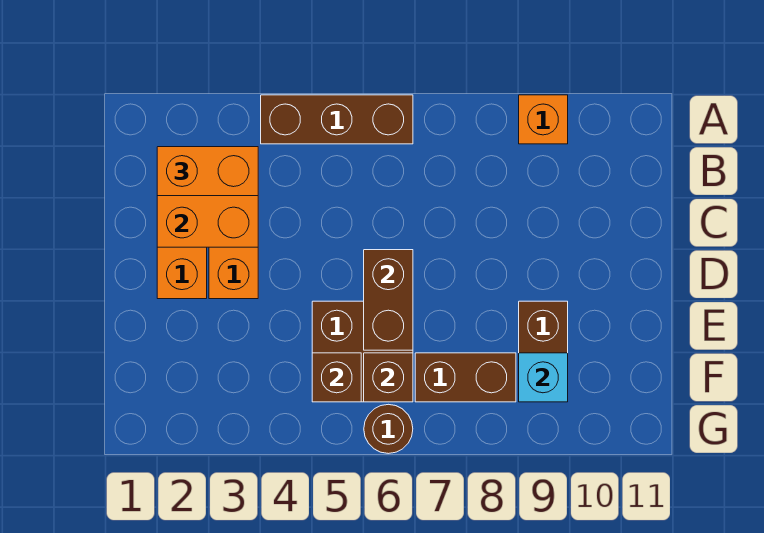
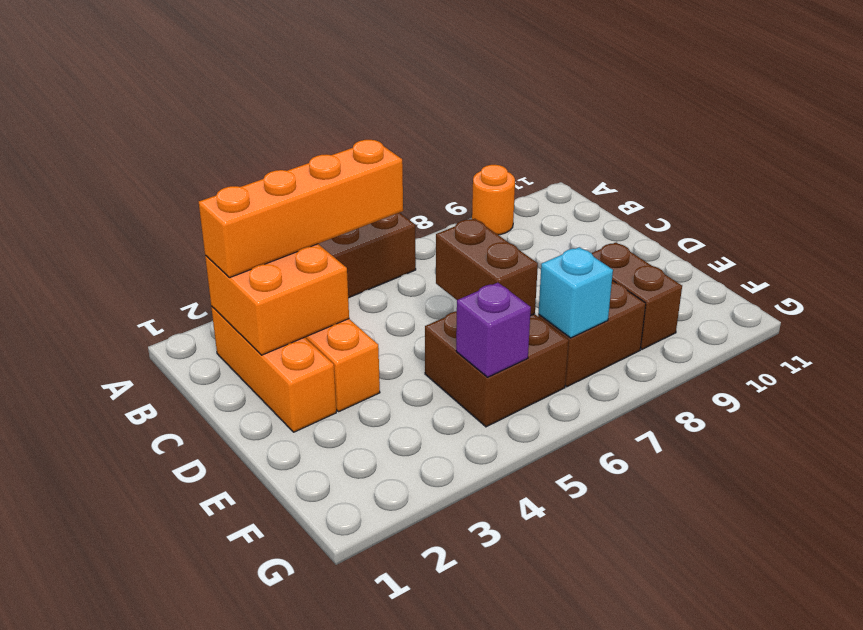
orange brick A9 level 1 -> orange round brick A9 level 1
orange brick B2:B3 level 3 -> orange brick B2:B5 level 3
brown brick F5 level 2 -> purple brick F5 level 2
brown brick F6 level 2 -> none
cyan brick F9 level 2 -> cyan brick F7 level 2
brown round brick G6 level 1 -> none

